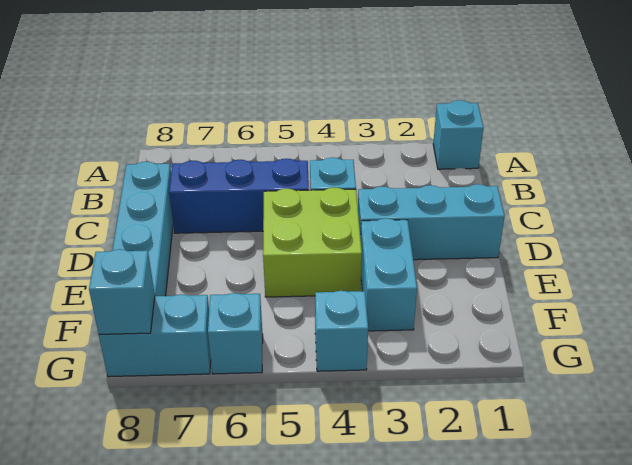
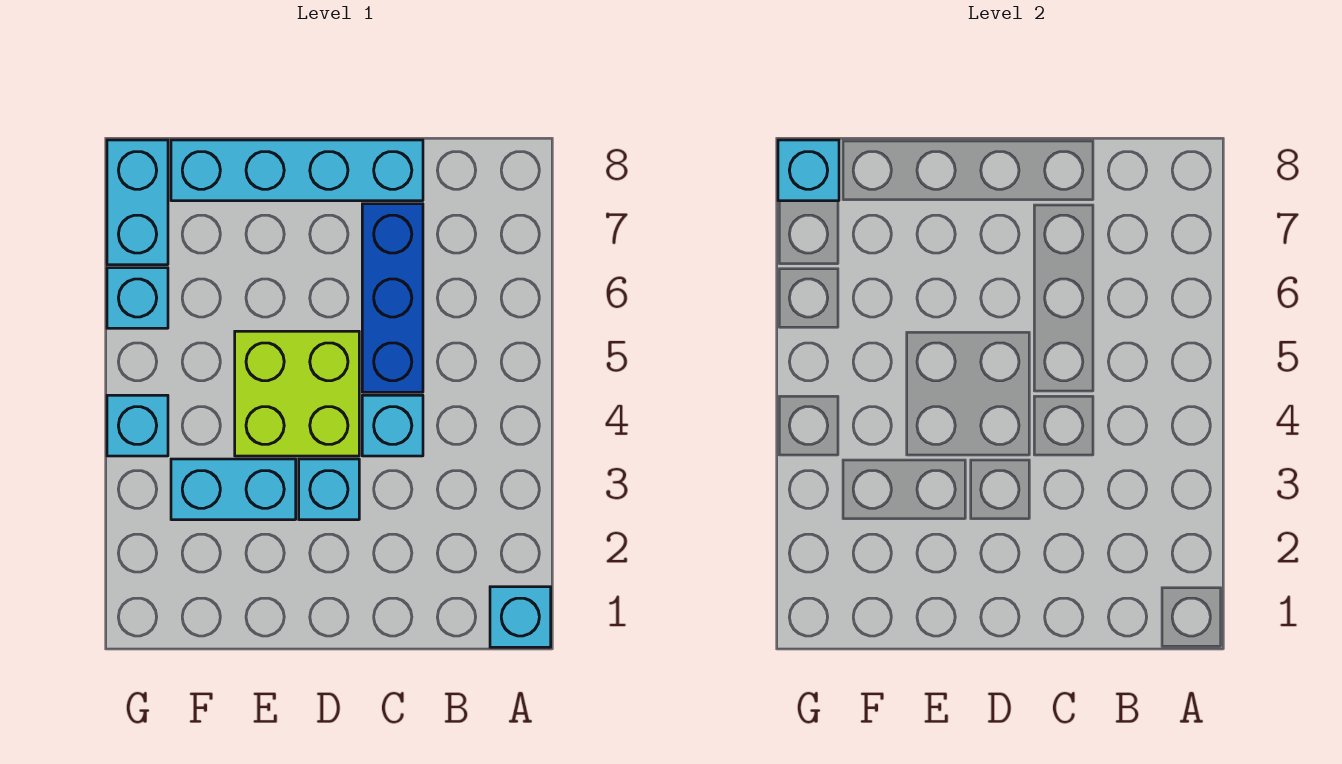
cyan brick D1:D3 level 1 -> cyan brick D3 level 1

